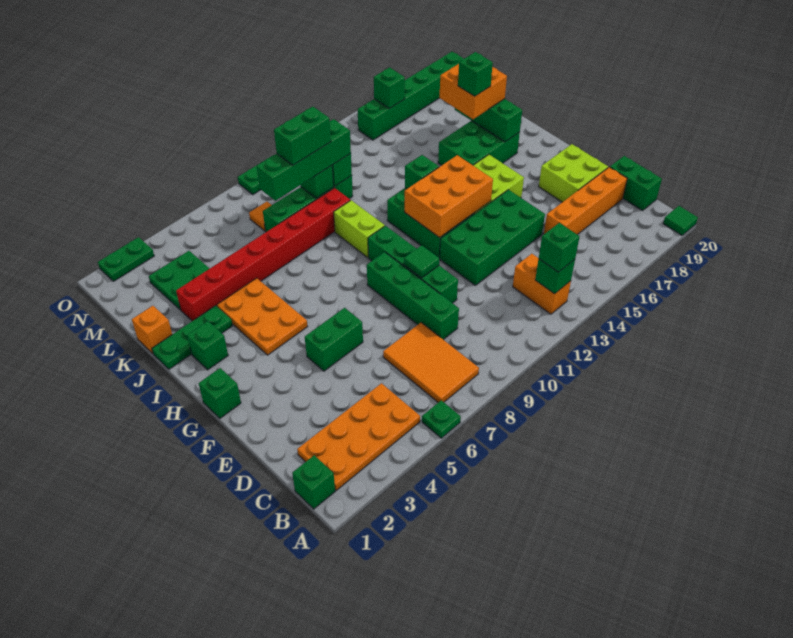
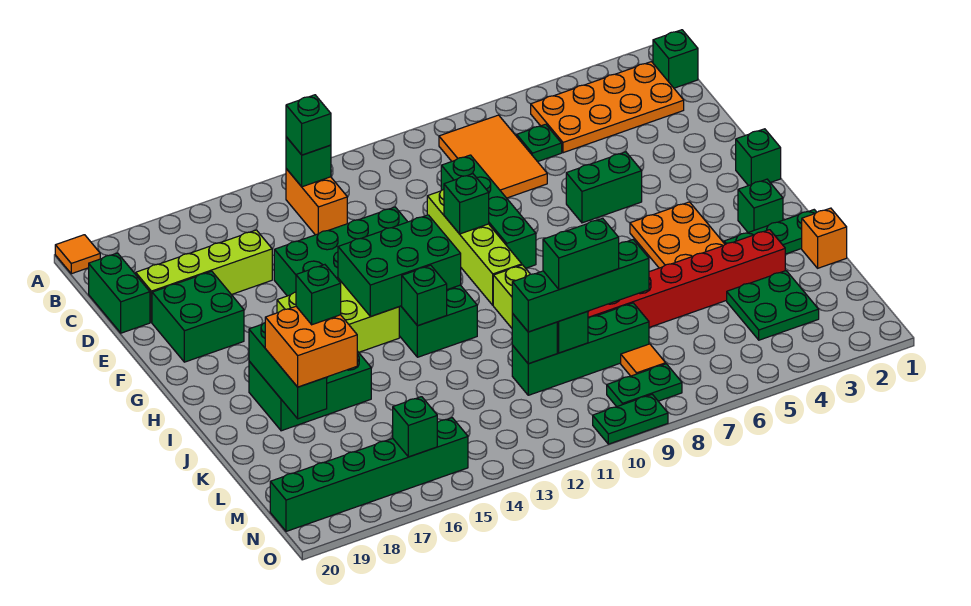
green plate A6 level 1 -> green plate C6 level 1
green tile A20 level 1 -> orange tile A20 level 1
orange brick D16:D19 level 1 -> lime brick D16:D19 level 1
green brick E10:H10 level 1 -> lime brick E10:H10 level 1
lime brick E18:F19 level 1 -> green brick E18:F19 level 1
green tile F10 level 2 -> green brick F10 level 2
orange brick G12:H14 level 2 -> green brick G12:H14 level 2
green plate O2:O3 level 1 -> green plate N8:N9 level 1

